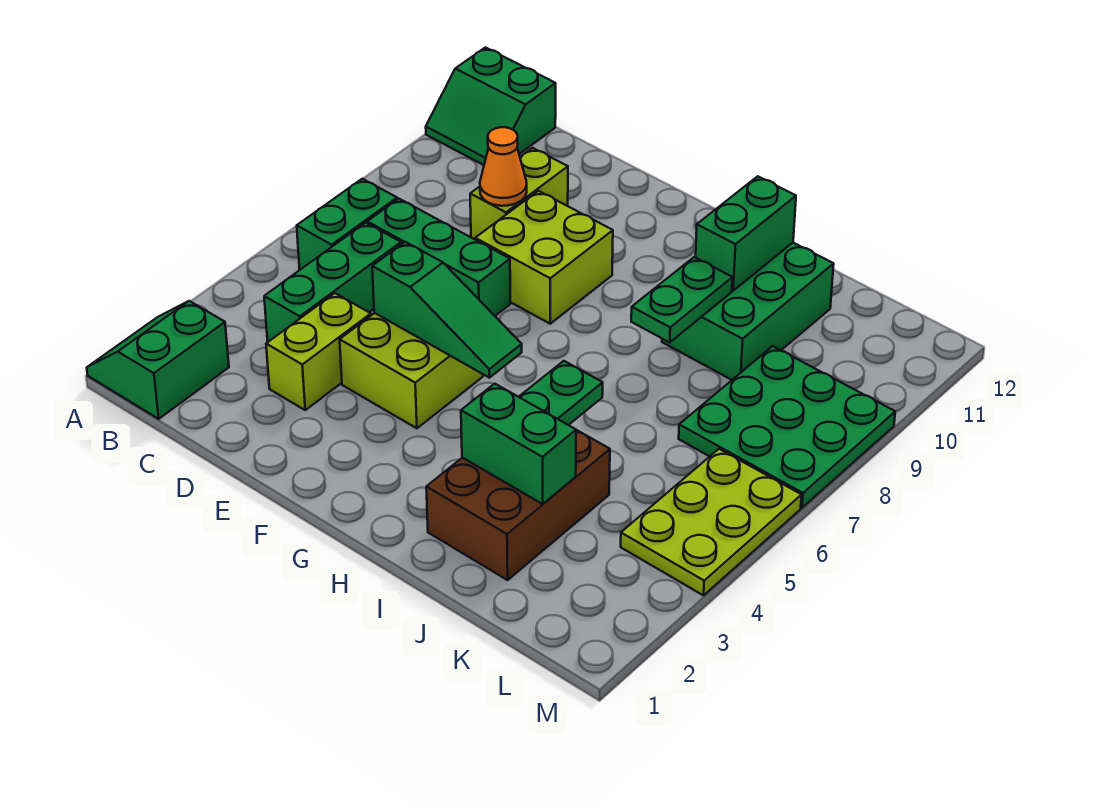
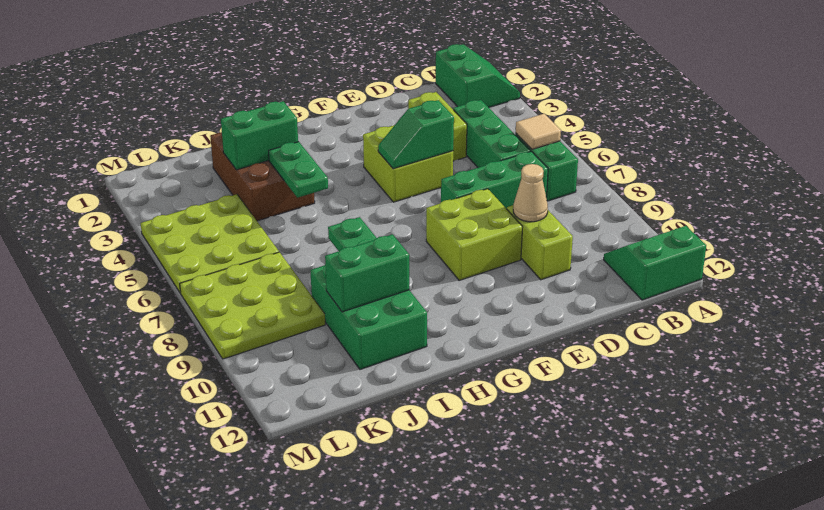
none -> tan tile B6 level 2
orange cone D9 level 2 -> tan cone D9 level 2
green slope E5:G5 level 2 top E -> green slope E5:F5 level 2 top E
green brick I10:I11 level 2 -> green brick I10:J10 level 2
green plate K7:M9 level 1 -> lime plate K7:M9 level 1
lime plate L4:M6 level 1 -> lime plate K4:M6 level 1

